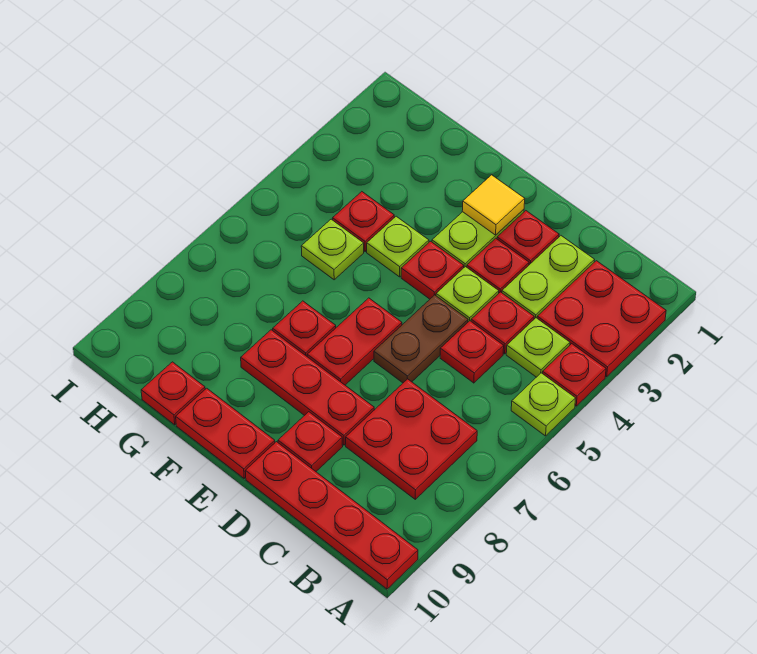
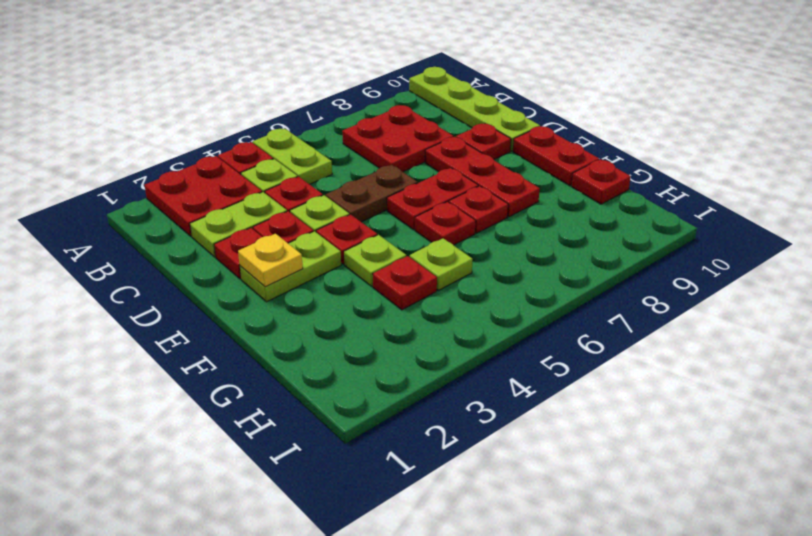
lime plate A5 level 1 -> lime plate A5:B5 level 1
red plate A10:D10 level 1 -> lime plate A10:D10 level 1
red plate C5 level 1 -> red plate F6 level 1
yellow tile E2 level 2 -> yellow plate E2 level 2

